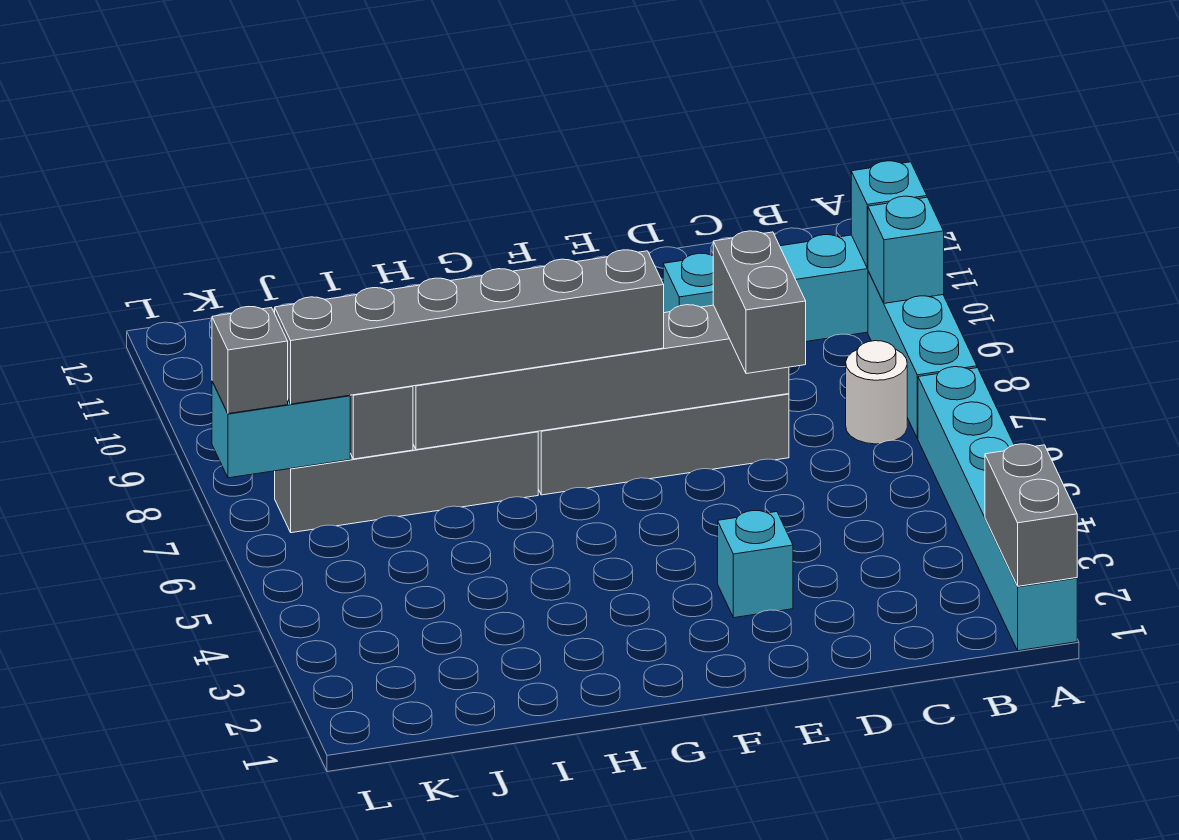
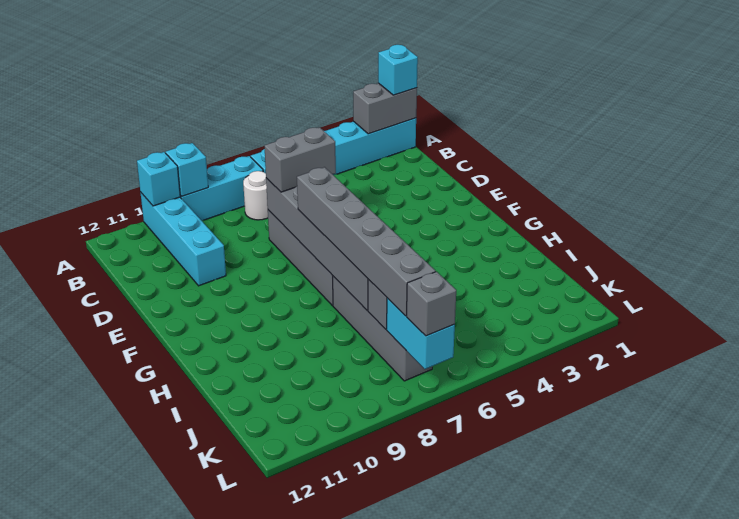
cyan brick E3 level 1 -> cyan brick A1 level 3

